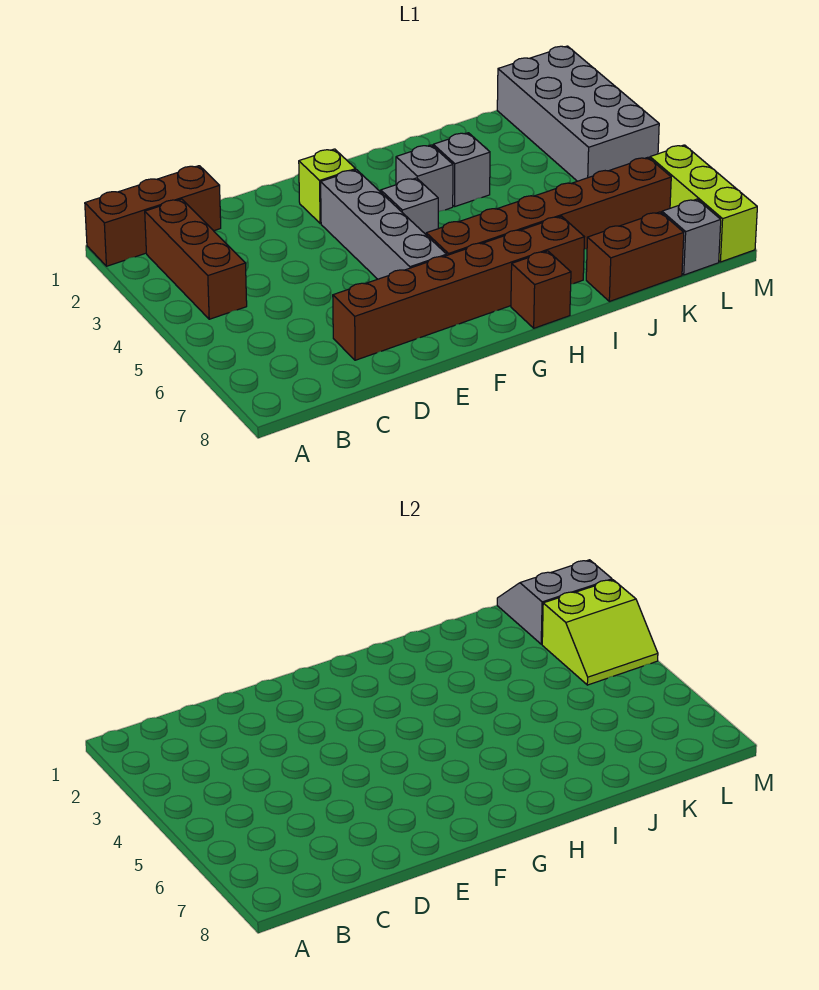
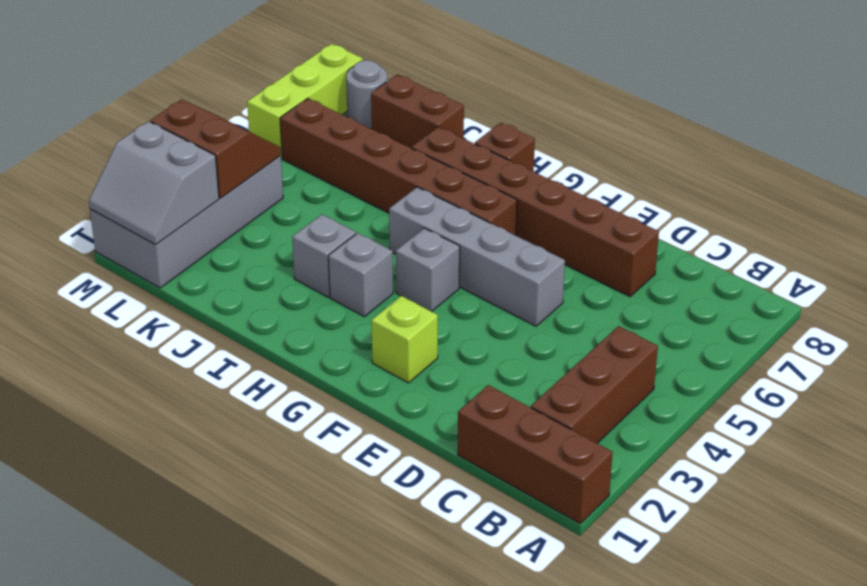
grey brick F3:F6 level 1 -> grey brick E5:H5 level 1
lime slope L3:M4 level 2 top 3 -> brown slope L3:M4 level 2 top 3
grey brick L8 level 1 -> grey round brick L8 level 1

